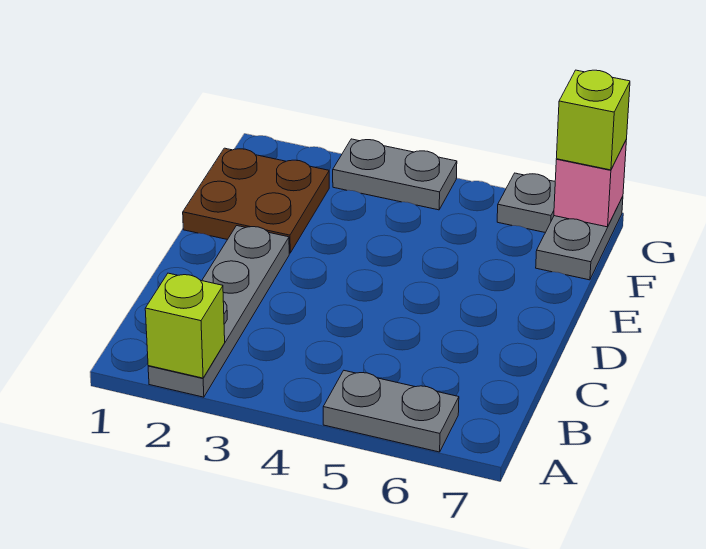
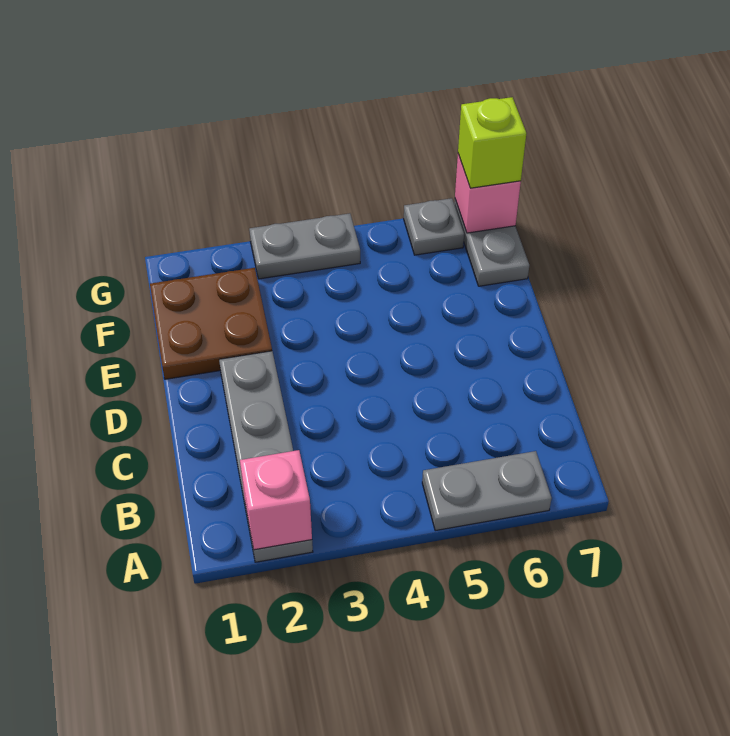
lime brick A2 level 2 -> pink brick A2 level 2

